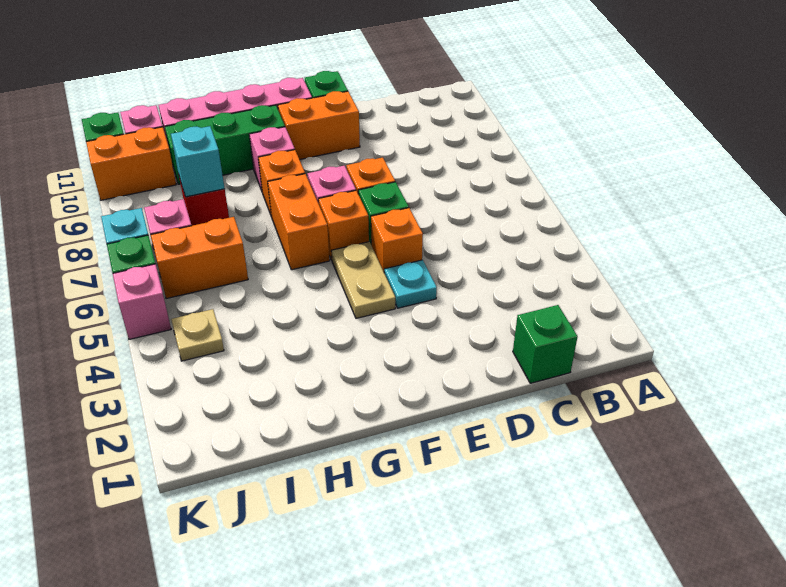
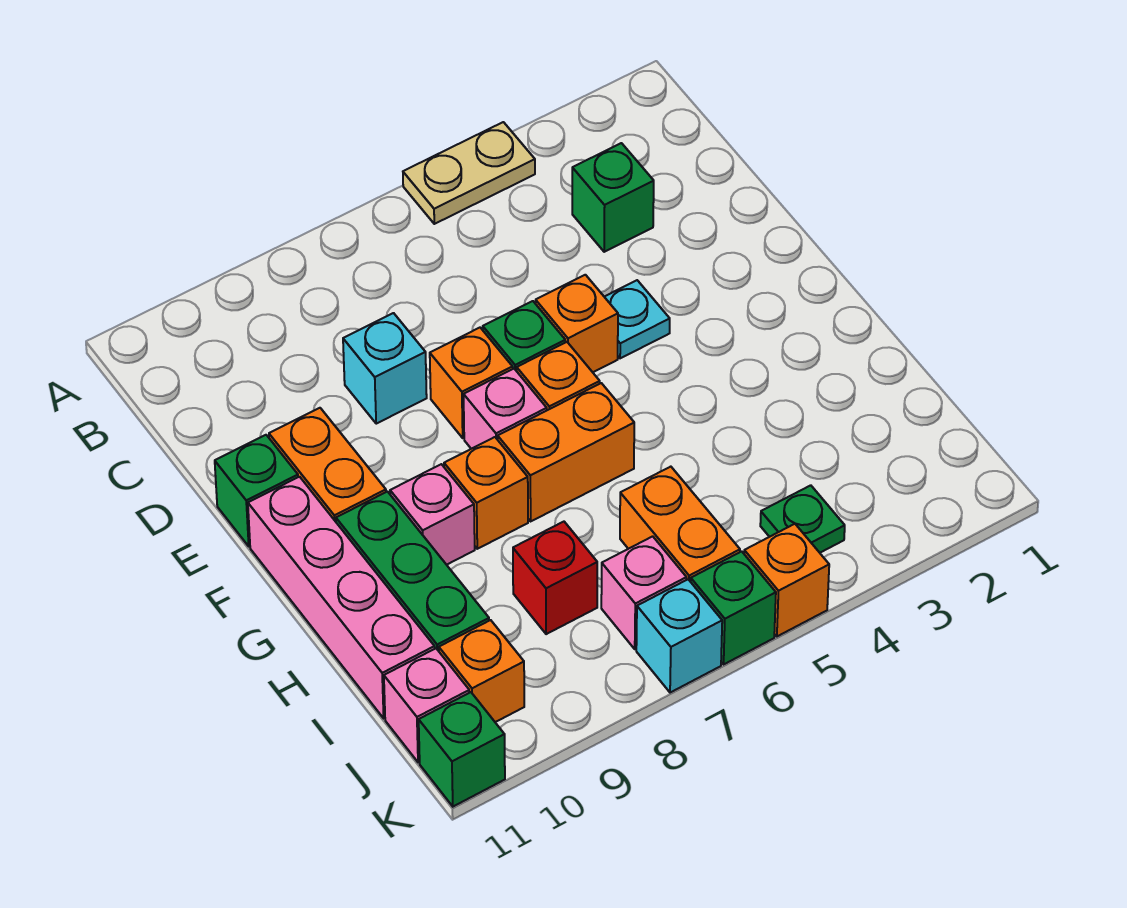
green brick C1 level 1 -> green brick C3 level 1
tan plate F4:F5 level 1 -> tan plate A4:A5 level 1
cyan brick I8 level 2 -> cyan brick D8 level 1
tan plate J4 level 1 -> green plate J4 level 1
orange brick J10:K10 level 1 -> orange brick J10 level 1
pink brick K5 level 1 -> orange brick K5 level 1

